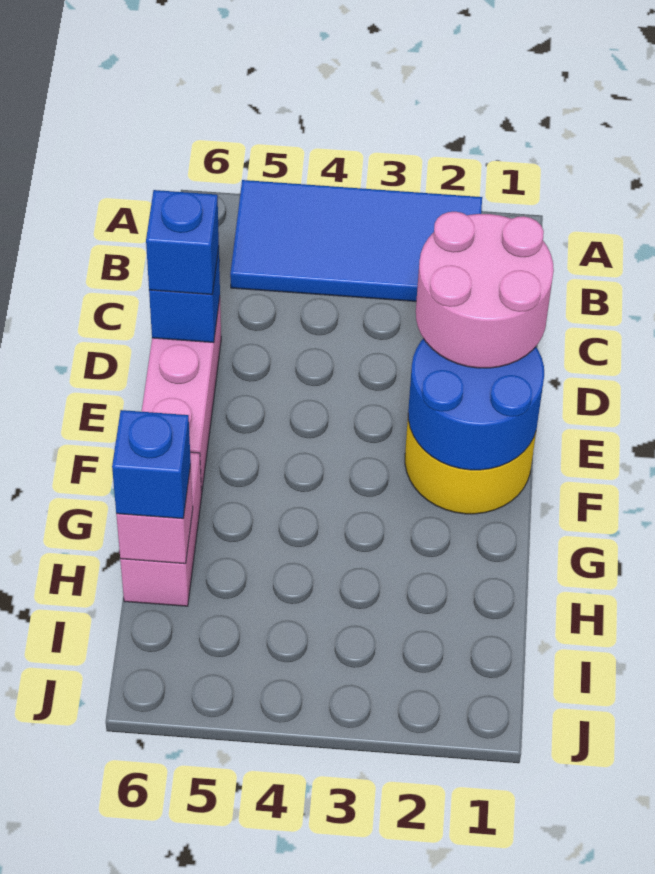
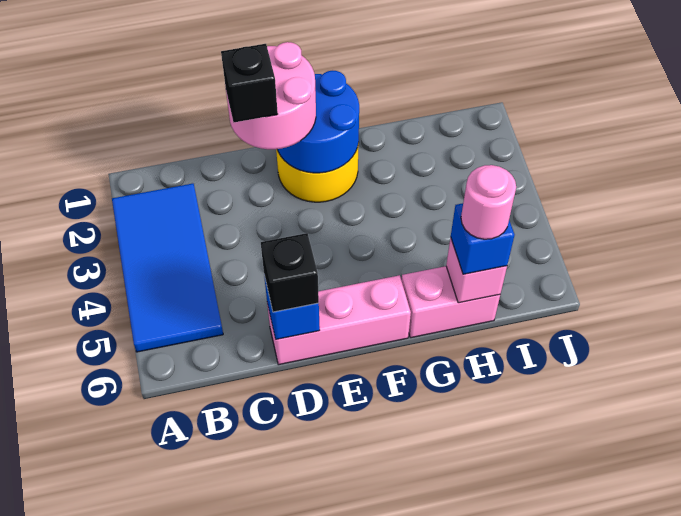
none -> black brick D2 level 4
blue brick D6 level 3 -> black brick D6 level 3
none -> pink round brick H6 level 4

